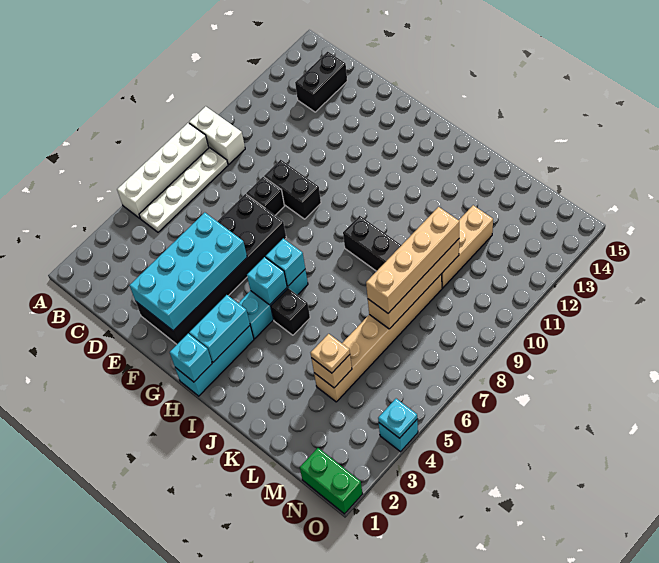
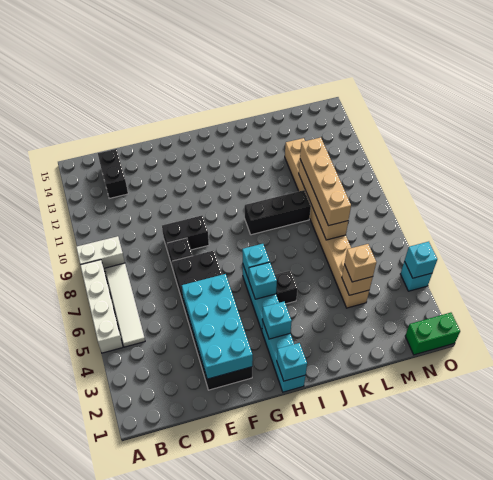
white plate B5:B8 level 1 -> white tile B5:B8 level 1
cyan brick H2:H3 level 2 -> cyan brick H3 level 2
tan plate L4 level 3 -> tan brick L4 level 3
cyan plate O4 level 2 -> cyan brick O4 level 2

